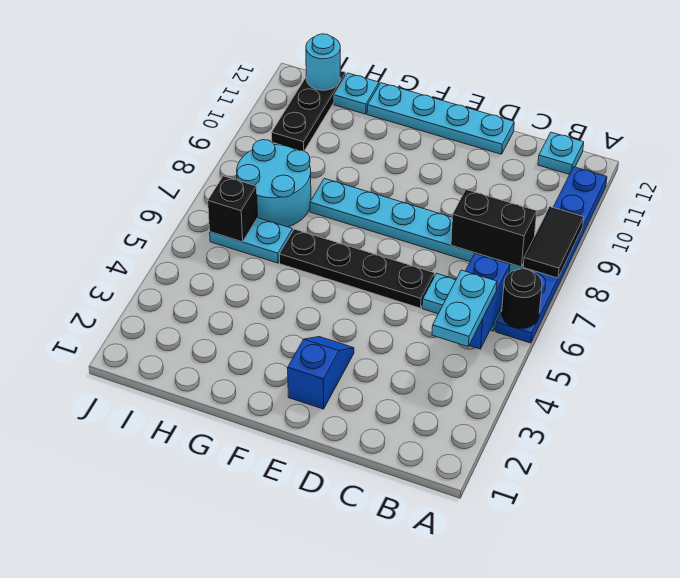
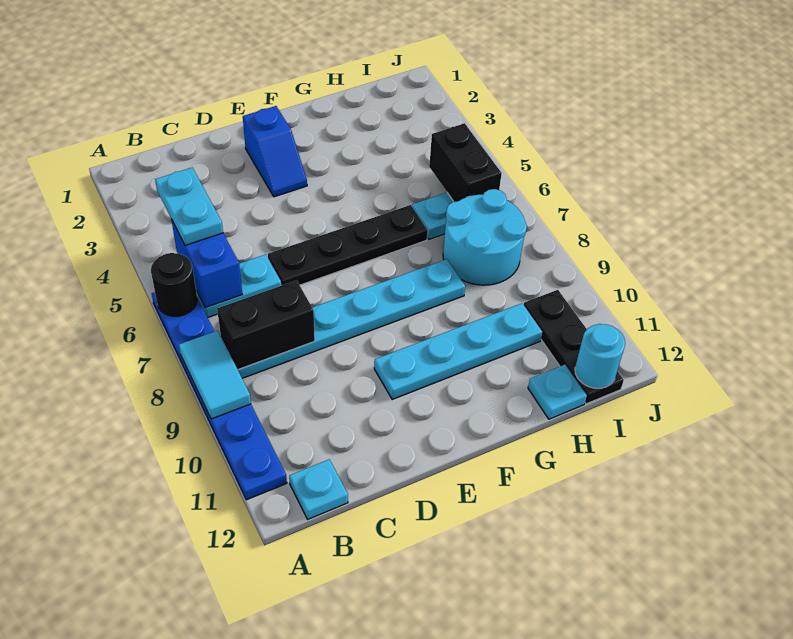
black tile A8:A9 level 2 -> cyan tile A8:A9 level 2
cyan plate D12:G12 level 1 -> cyan plate E10:H10 level 1
black brick I6 level 2 -> black brick I5:I6 level 2

